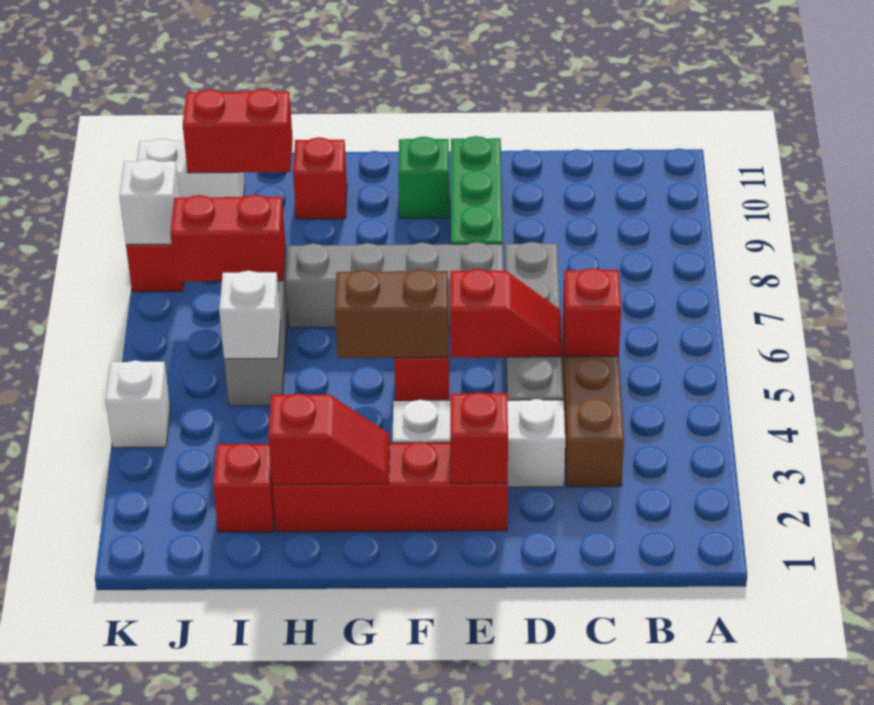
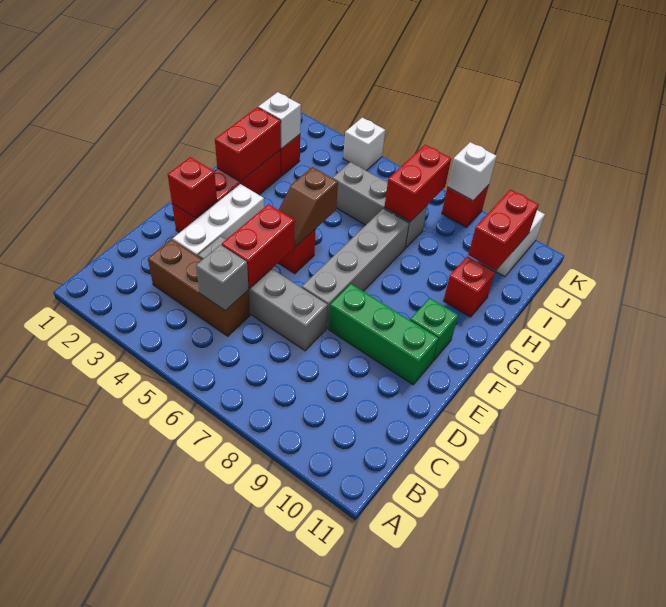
red brick C5 level 2 -> grey brick C5 level 2
red slope D5:E5 level 2 top E -> red brick D5:E5 level 2
brown brick F5:G5 level 2 -> brown slope F5:G5 level 2 top G
red slope G2:H2 level 2 top H -> red brick G2:H2 level 2
white brick I5 level 2 -> white brick I2 level 2

